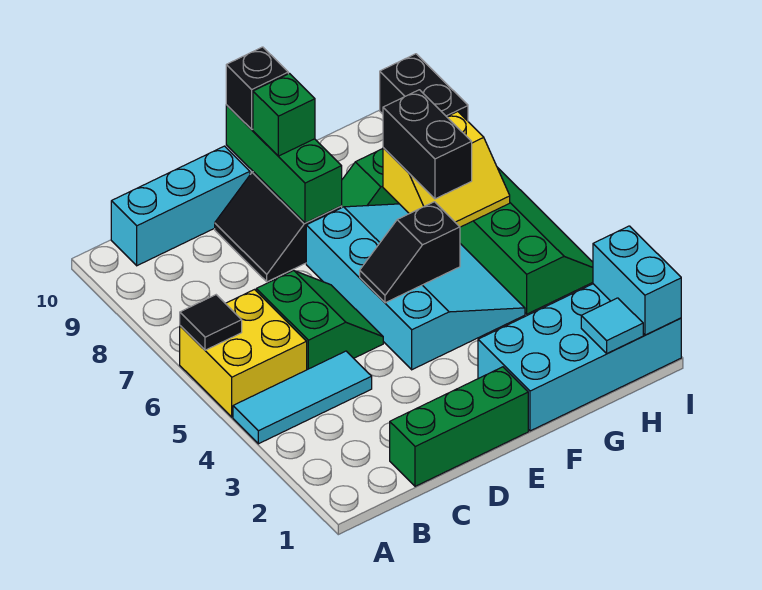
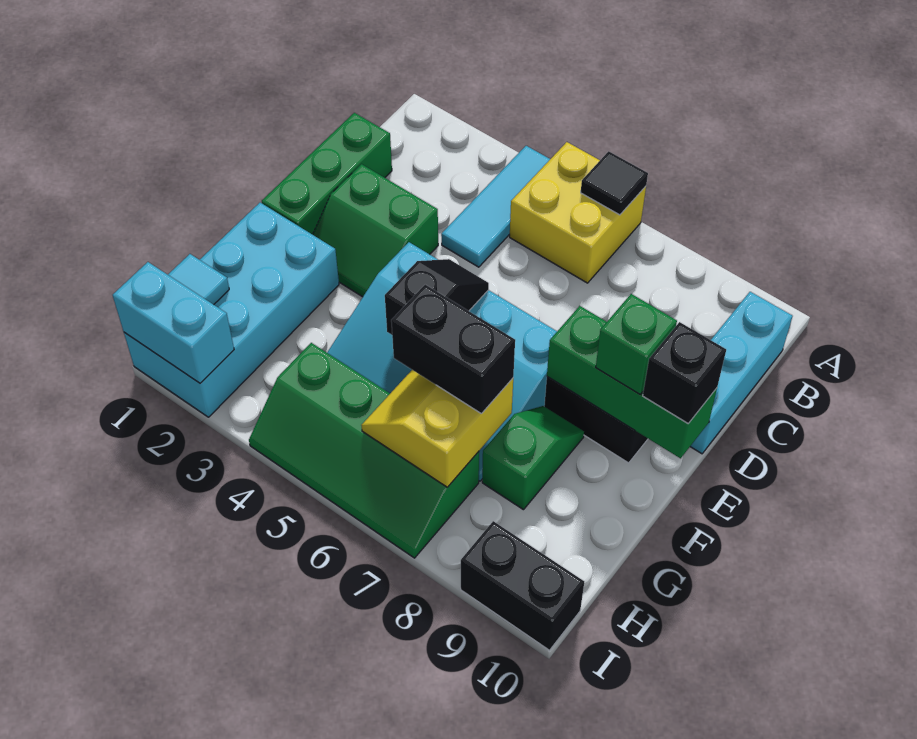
green slope C5:D6 level 1 top C -> green slope D2:E3 level 1 top D

